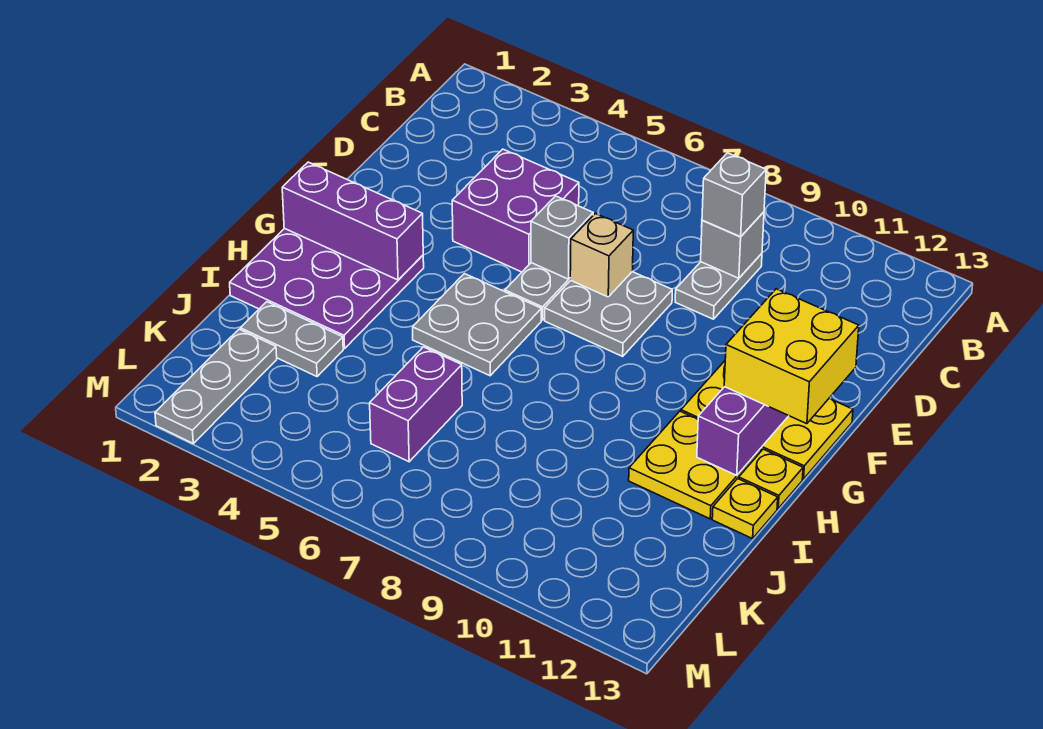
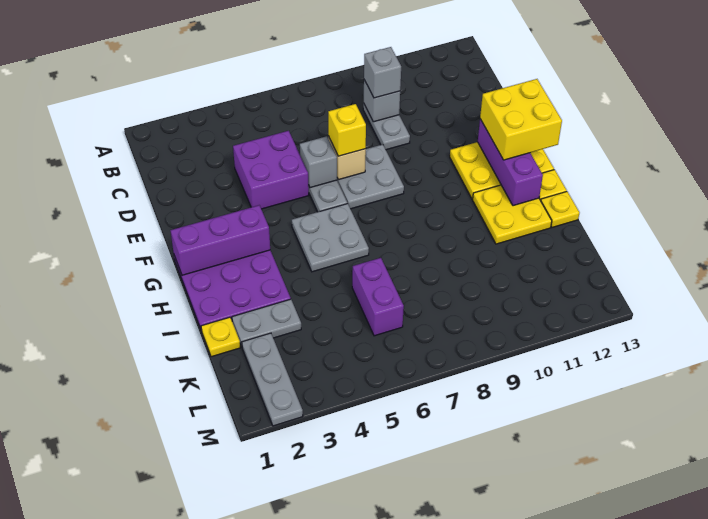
none -> yellow brick E7 level 3
none -> yellow plate J1 level 1

